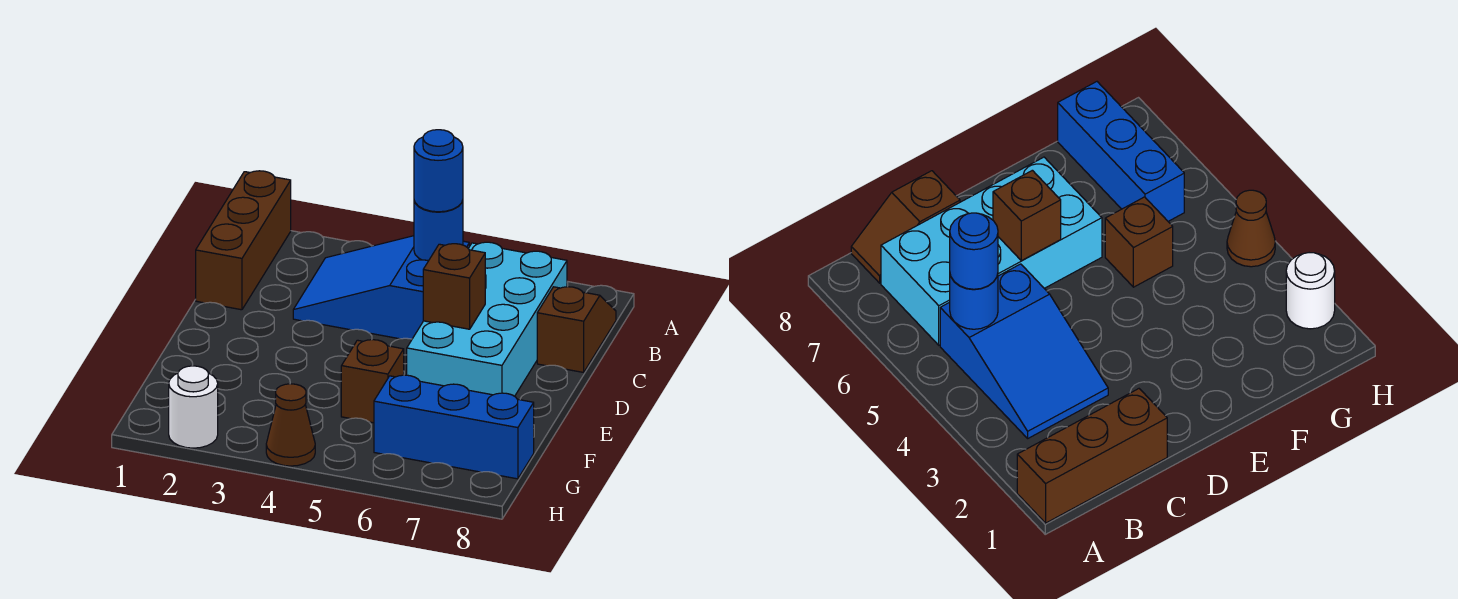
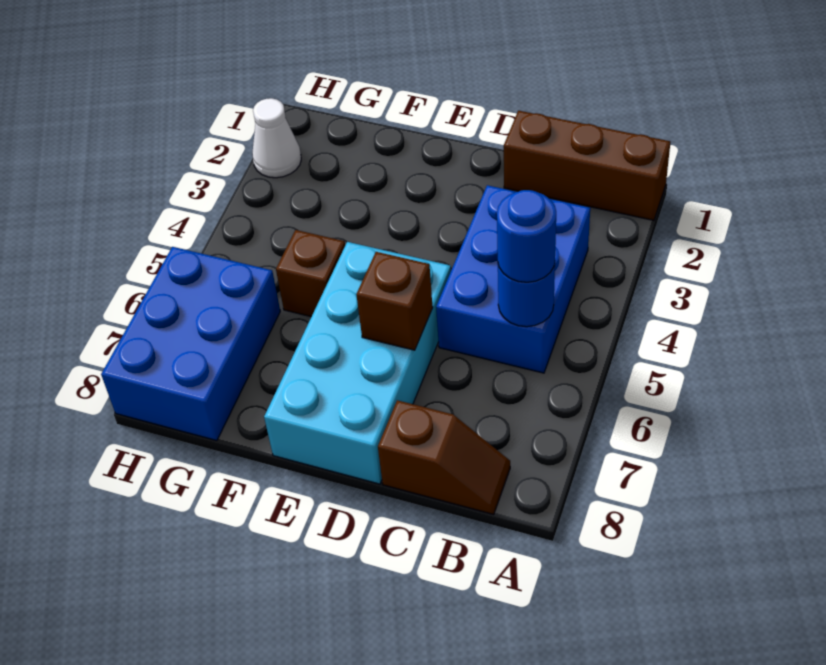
blue slope B3:C5 level 1 top 5 -> blue brick B3:C5 level 1
cyan brick B6:E7 level 1 -> cyan brick D5:E8 level 1
blue brick G6:G8 level 1 -> blue brick G6:H8 level 1
white round brick H2 level 1 -> white cone H2 level 1
brown cone H4 level 1 -> none

